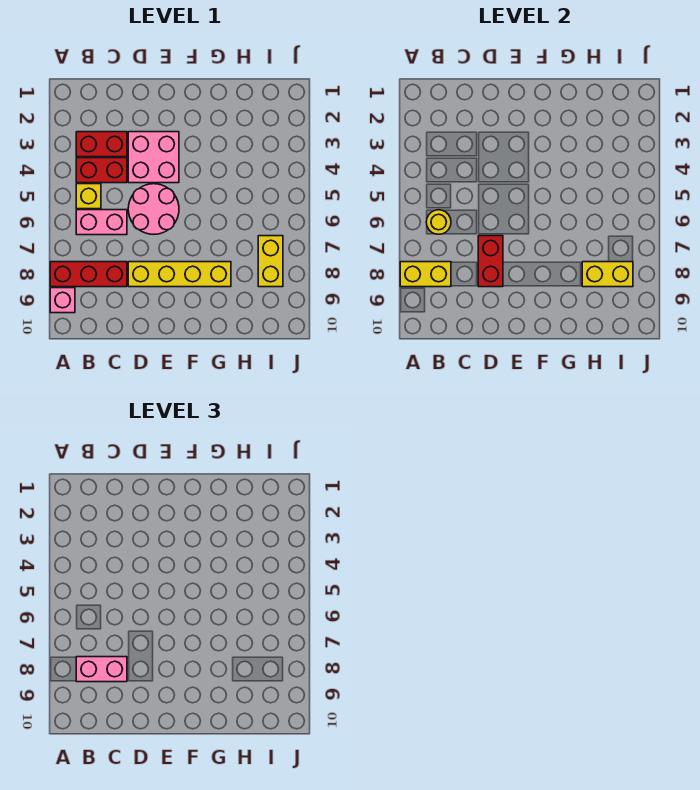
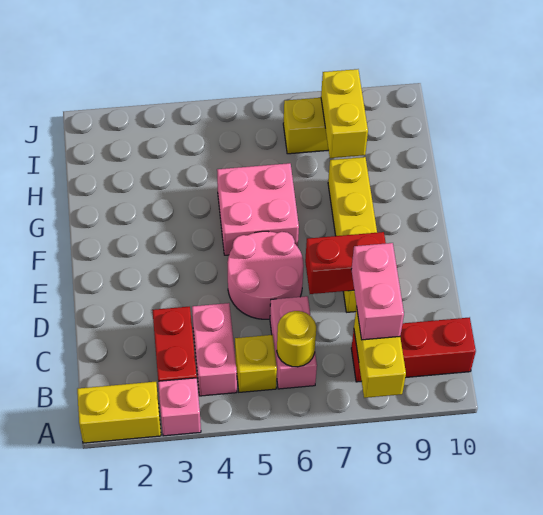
none -> yellow brick A1:A2 level 1
red brick A8:C8 level 1 -> red brick B8:B10 level 1
pink brick A9 level 1 -> pink brick A3 level 1
red brick B4:C4 level 1 -> pink brick B4:C4 level 1
pink brick D3:E4 level 1 -> pink brick F5:G6 level 1

